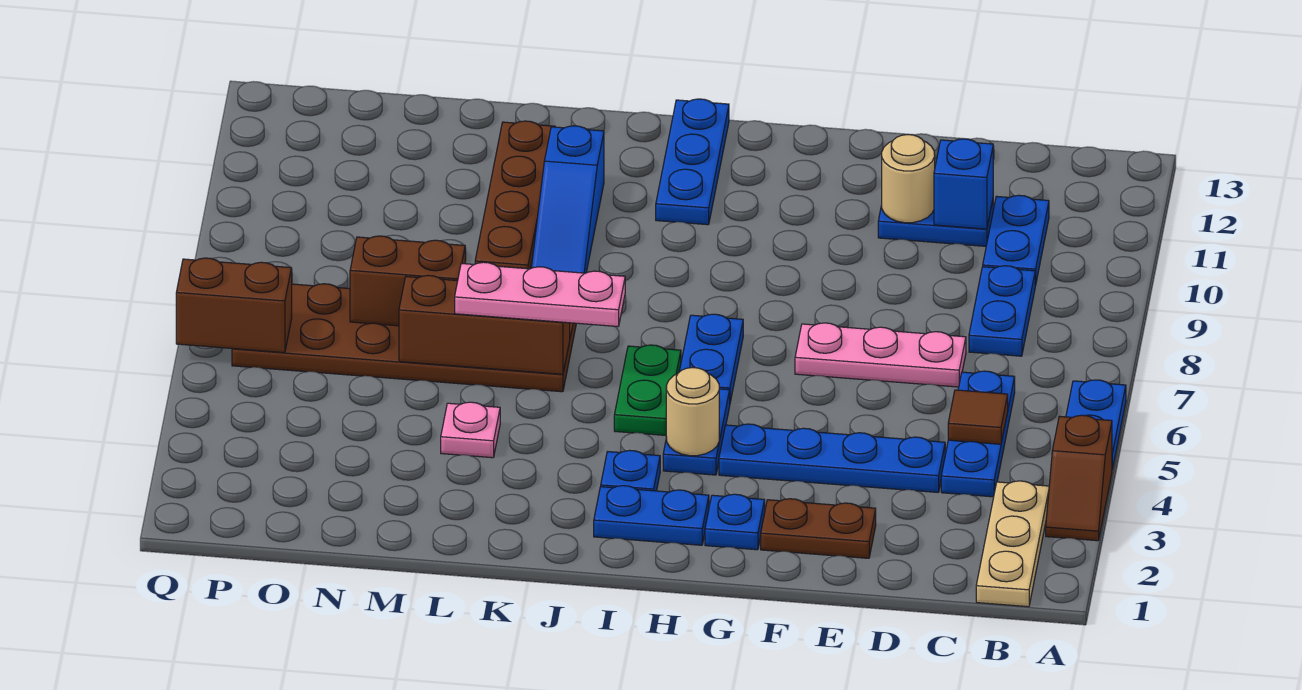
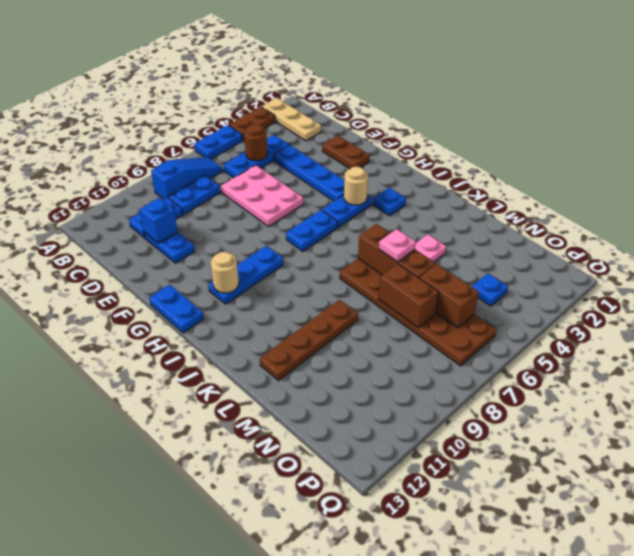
brown slope A3:A4 level 1 top 4 -> brown plate A3:A4 level 1
tan plate B1:B3 level 1 -> tan plate A2:C2 level 1
brown tile C5 level 2 -> brown round brick C5 level 2
pink plate D7:F7 level 1 -> pink plate D6:F7 level 1
tan round brick E11 level 2 -> tan round brick H11 level 2
blue plate G2 level 1 -> blue plate O4 level 1
blue plate H2:I2 level 1 -> blue plate G13:H13 level 1
green plate I5:I6 level 1 -> none
blue plate I11:I13 level 1 -> blue plate H9:H11 level 1
pink plate J6:L6 level 3 -> pink plate L6 level 3
blue slope K9:K11 level 1 top 11 -> blue slope B7:B9 level 1 top 9
brown brick P6:Q6 level 2 -> brown brick N6:O6 level 2

